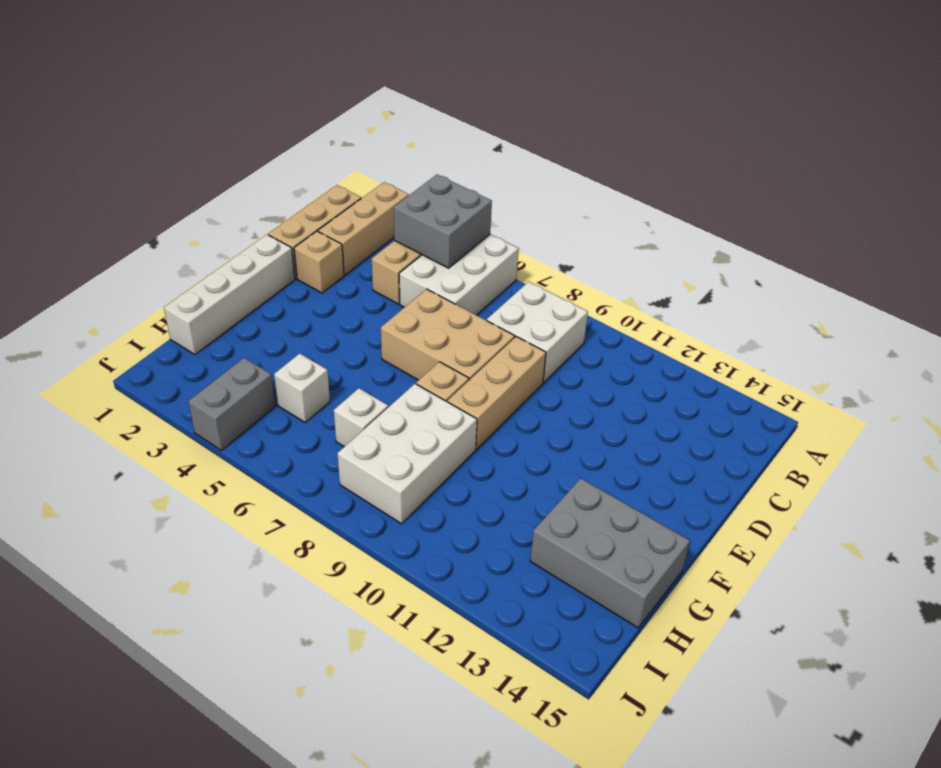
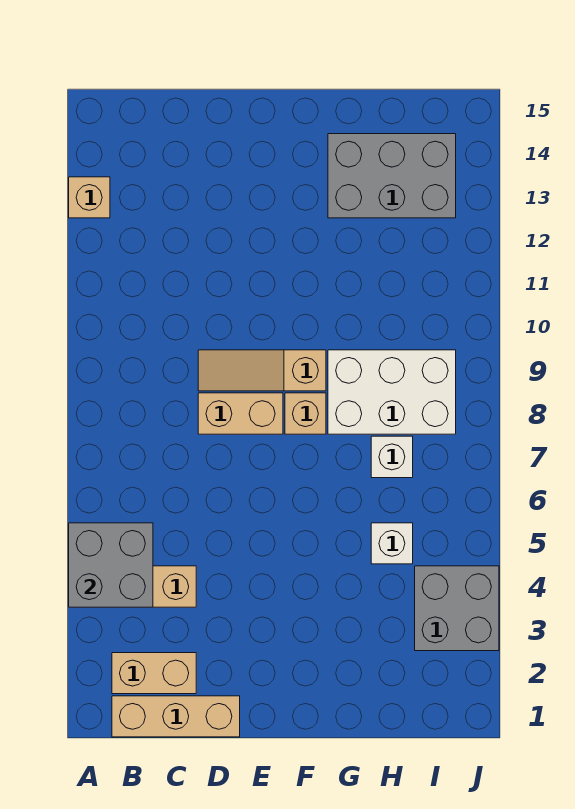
tan brick A2:C2 level 1 -> tan brick B2:C2 level 1
white brick A5:C6 level 1 -> none
white brick B8:C9 level 1 -> none
tan brick D2 level 1 -> tan brick A13 level 1
tan brick D6:E8 level 1 -> tan brick D8:E8 level 1
tan brick D9:F9 level 1 -> tan slope D9:F9 level 1 top F
white brick E1:H1 level 1 -> none
grey brick G13:H15 level 1 -> grey brick G13:I14 level 1
grey brick I4:J4 level 1 -> grey brick I3:J4 level 1

